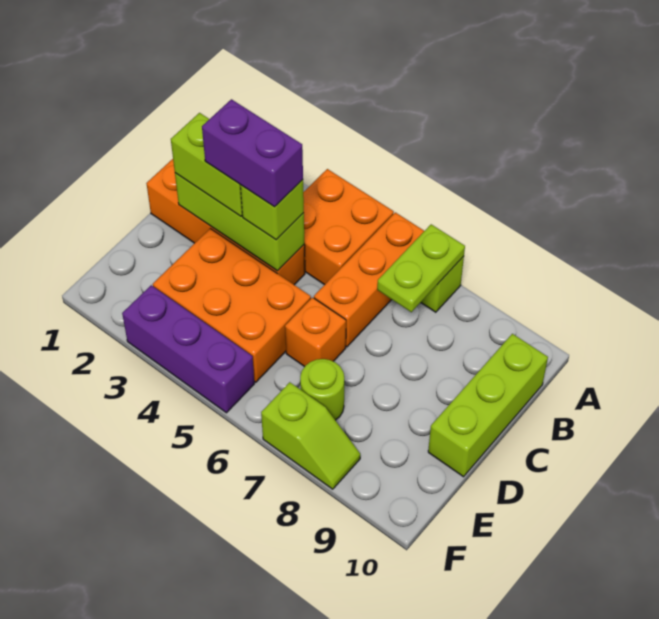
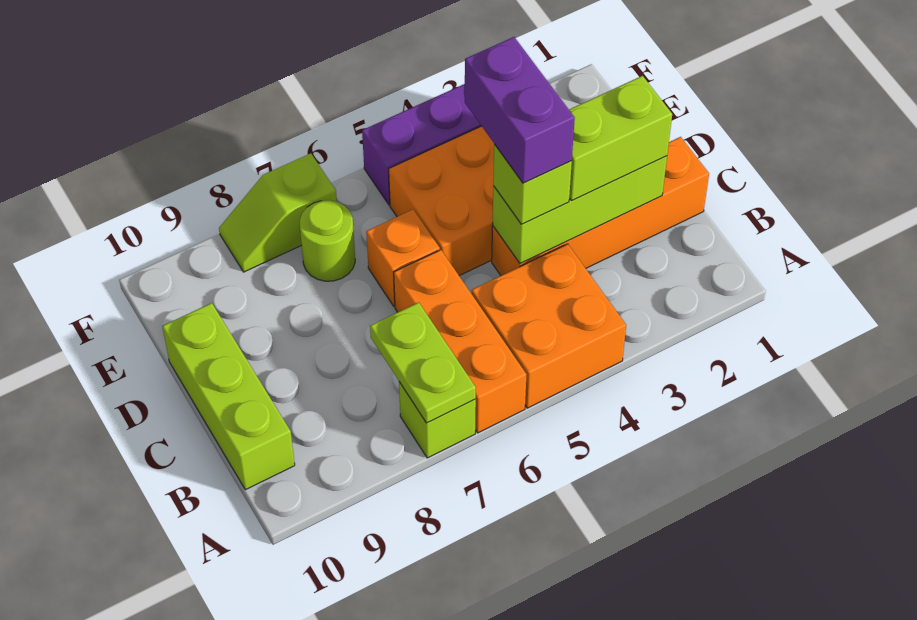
purple brick C3:C4 level 4 -> purple brick C4:D4 level 4

